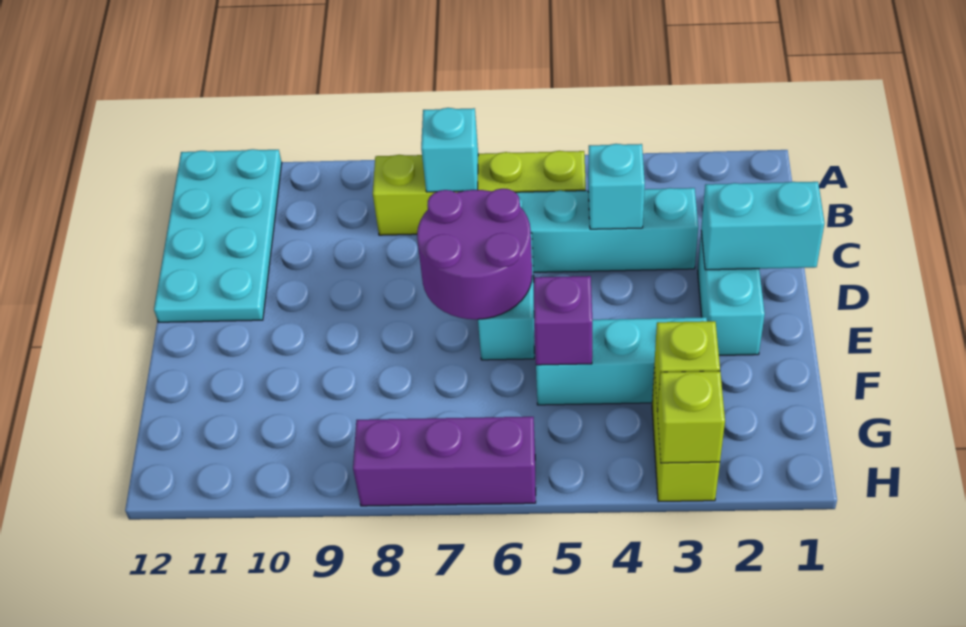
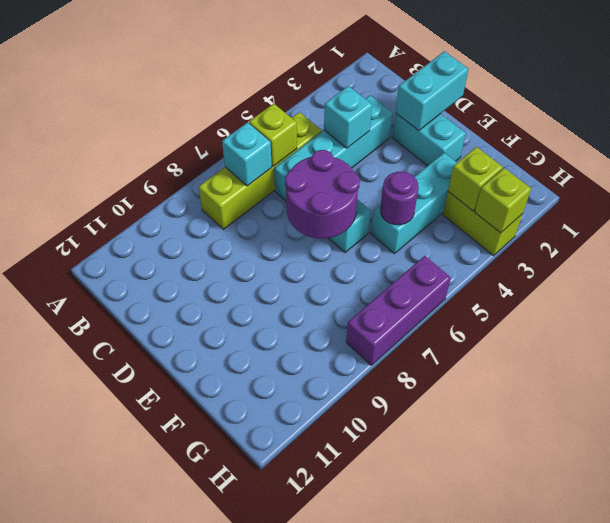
cyan plate A11:D12 level 1 -> none
none -> lime brick B6 level 2
purple brick F5 level 2 -> purple round brick F5 level 2

